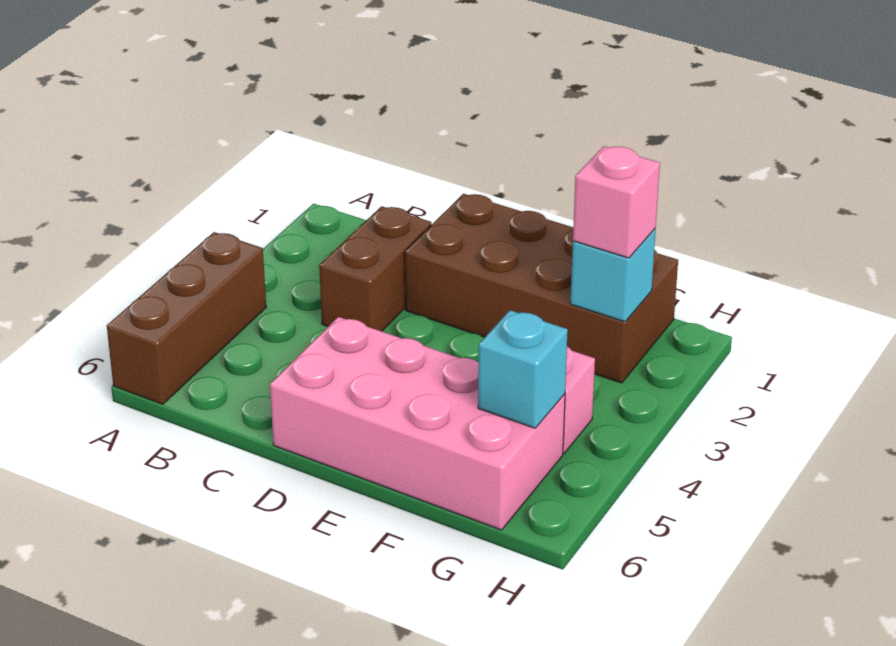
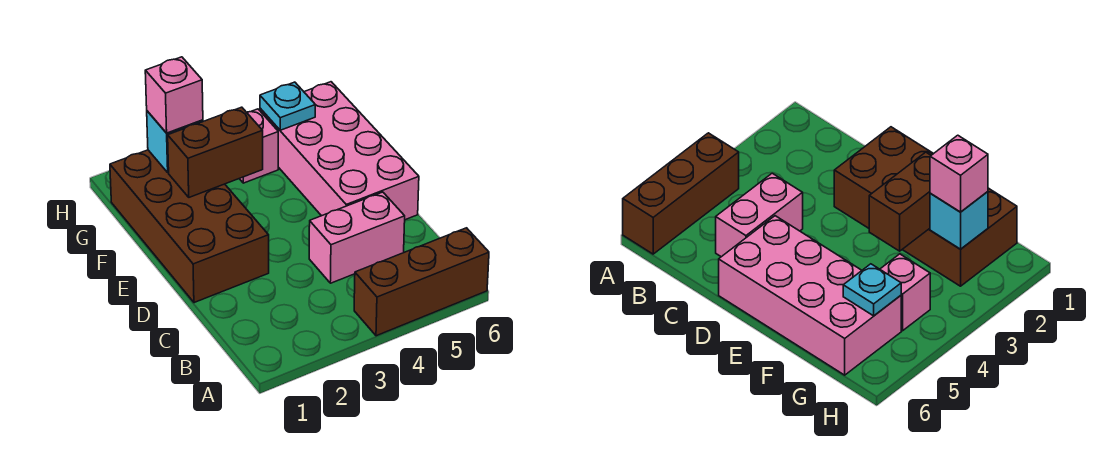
brown brick C2:C3 level 1 -> brown brick F2:F3 level 2
none -> pink brick C4:C5 level 1
cyan brick G5 level 2 -> cyan plate G5 level 2

